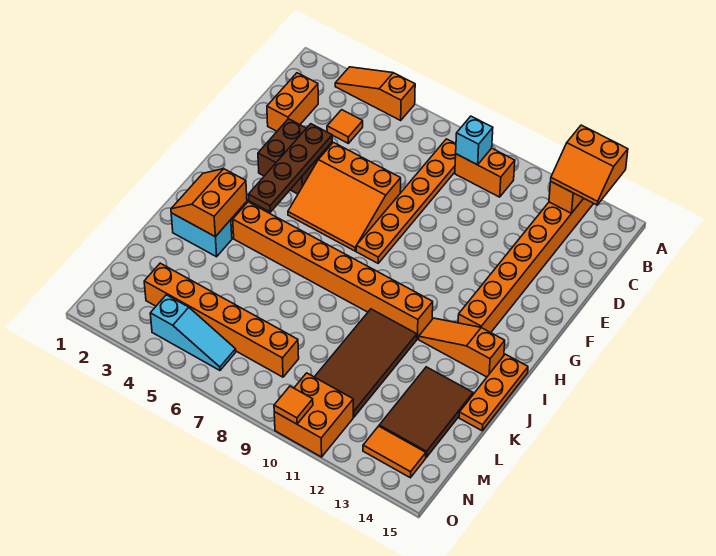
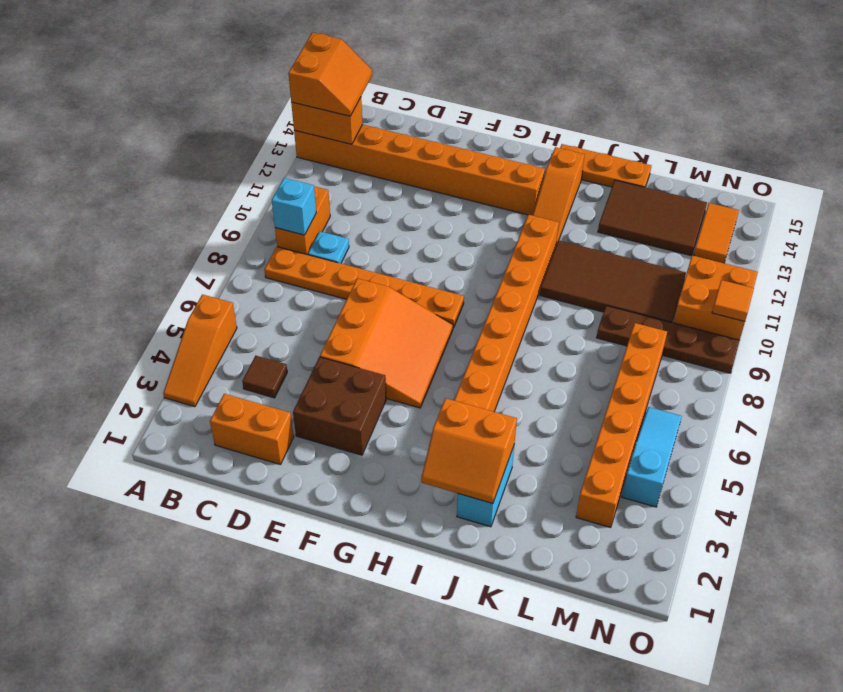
orange tile C4 level 1 -> brown tile C4 level 1
none -> cyan plate C9 level 1
brown plate E4:H4 level 2 -> brown plate L9:O9 level 1

